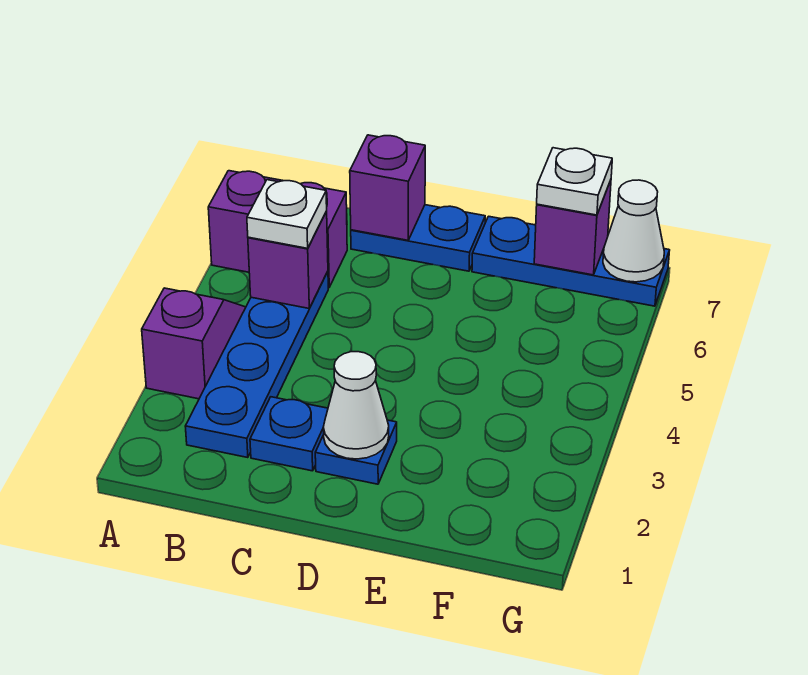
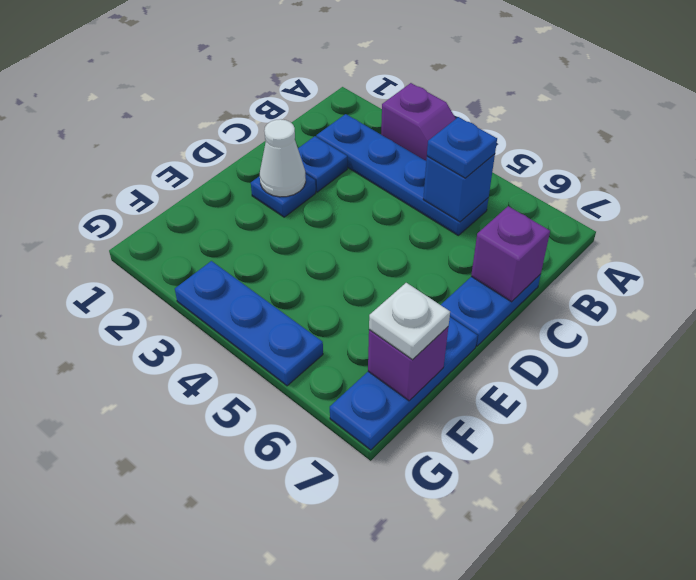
purple brick A6:B6 level 1 -> none
purple brick B5 level 2 -> blue brick B5 level 2
white plate B5 level 3 -> blue plate B5 level 3
none -> blue plate G3:G5 level 1
white cone G7 level 2 -> none

